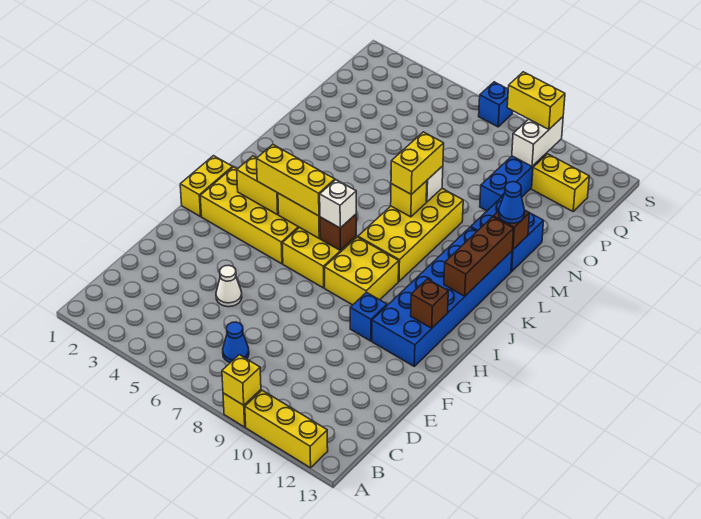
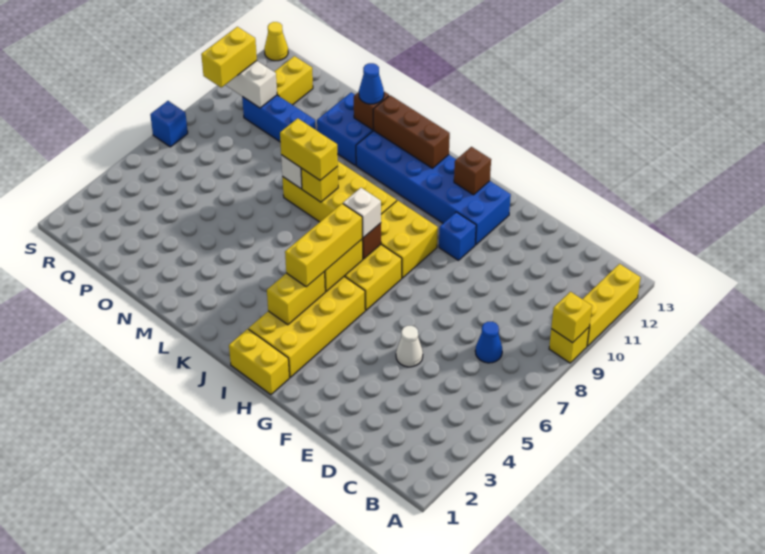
none -> yellow cone S13 level 1

